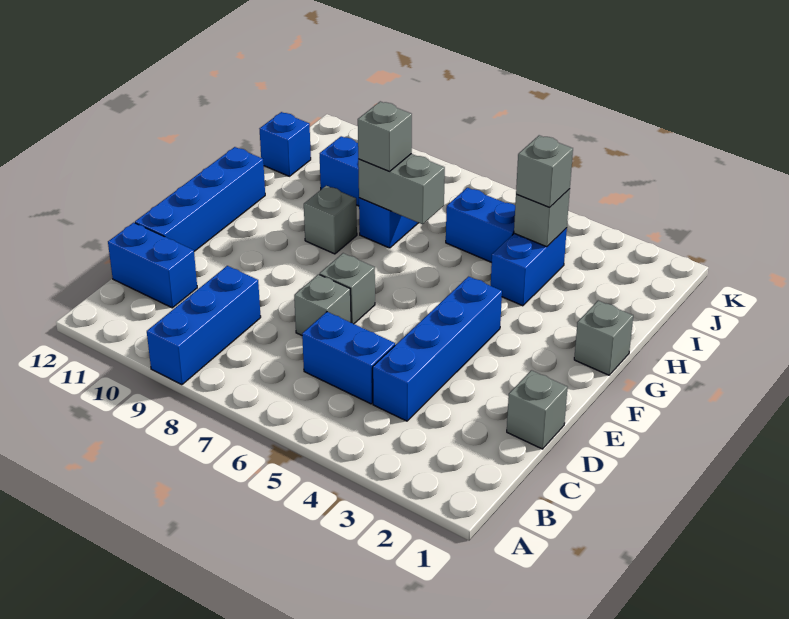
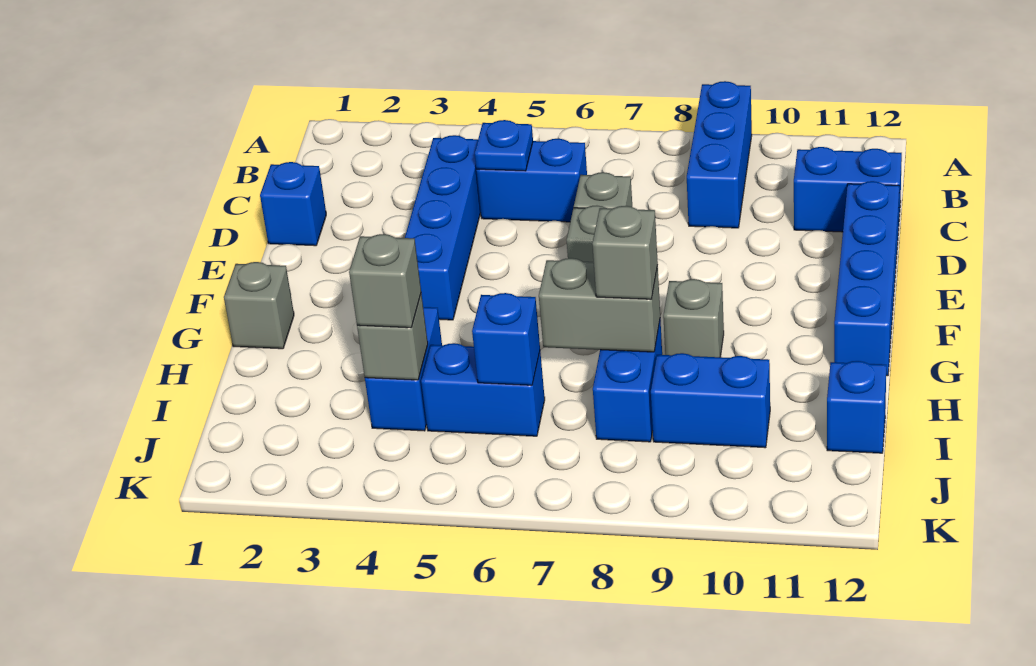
none -> blue plate C5 level 2
grey brick D1 level 1 -> blue brick D1 level 1
none -> blue brick I6 level 2

